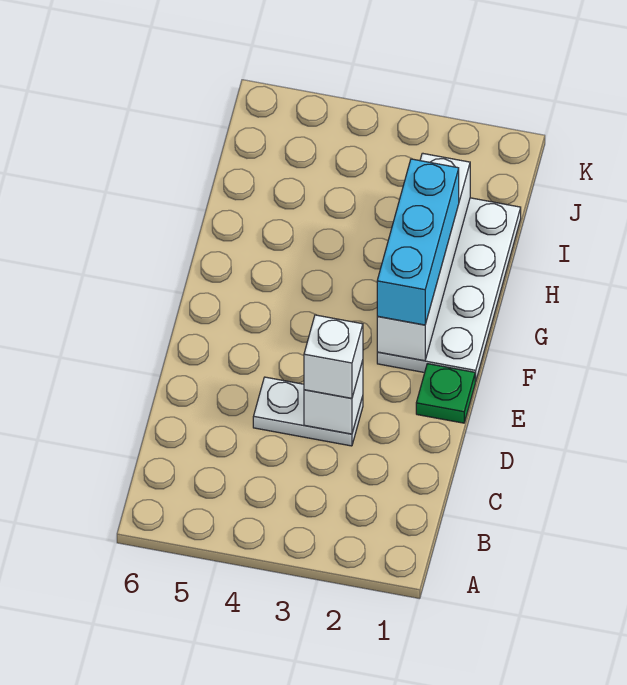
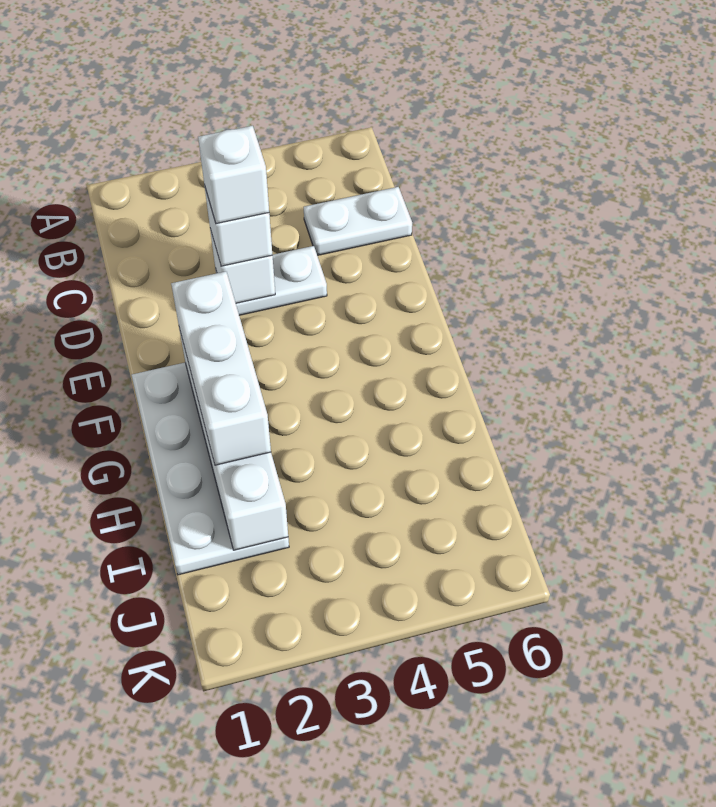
none -> white plate C5:C6 level 1
none -> white brick D3 level 4
green plate E1 level 1 -> none
cyan brick F2:H2 level 3 -> white brick F2:H2 level 3

